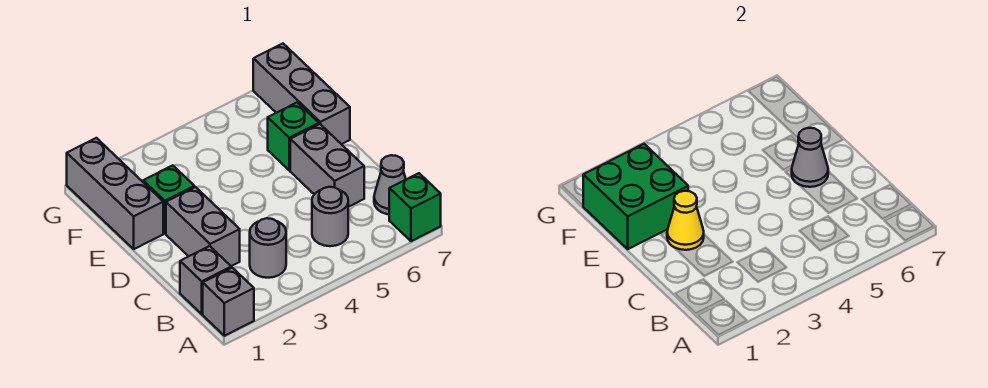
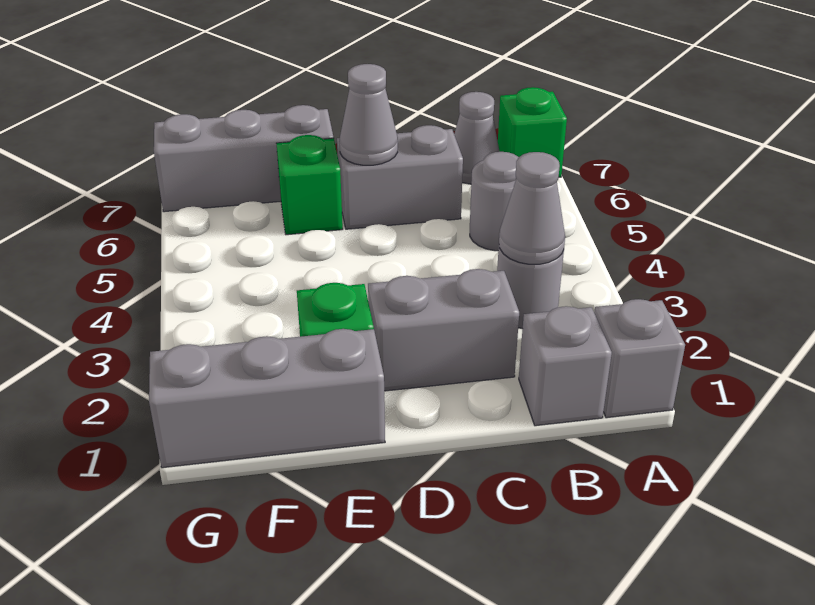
none -> grey cone B3 level 2
yellow cone D2 level 2 -> none
green brick E1:F2 level 2 -> none

